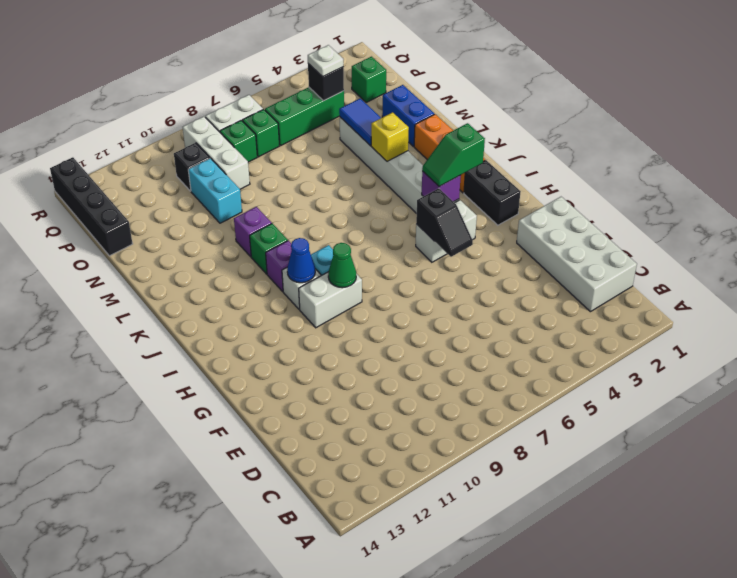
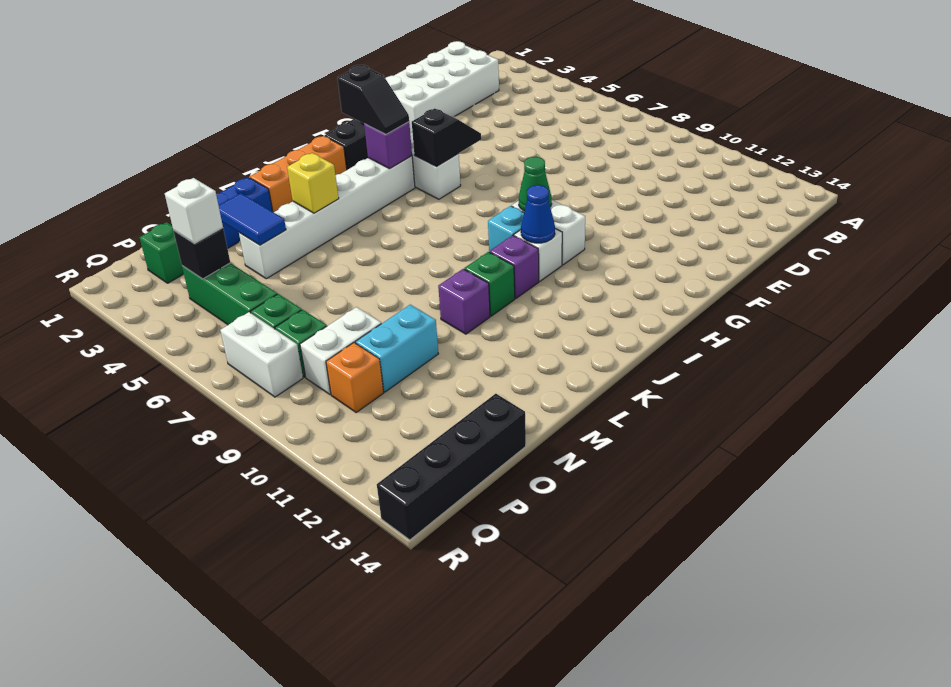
green slope I3:I4 level 3 top 3 -> black slope I3:I4 level 3 top 3
blue tile M4:N4 level 2 -> blue tile N3:N4 level 2
white brick O9:Q9 level 1 -> white brick O9:P9 level 1
white plate P4 level 3 -> white brick P4 level 3
black brick P10 level 1 -> orange brick P10 level 1

